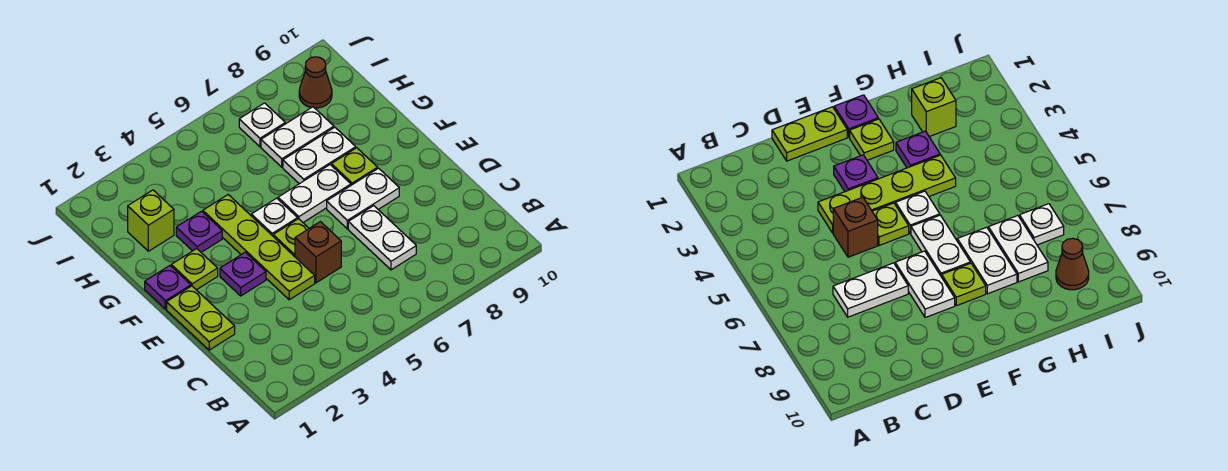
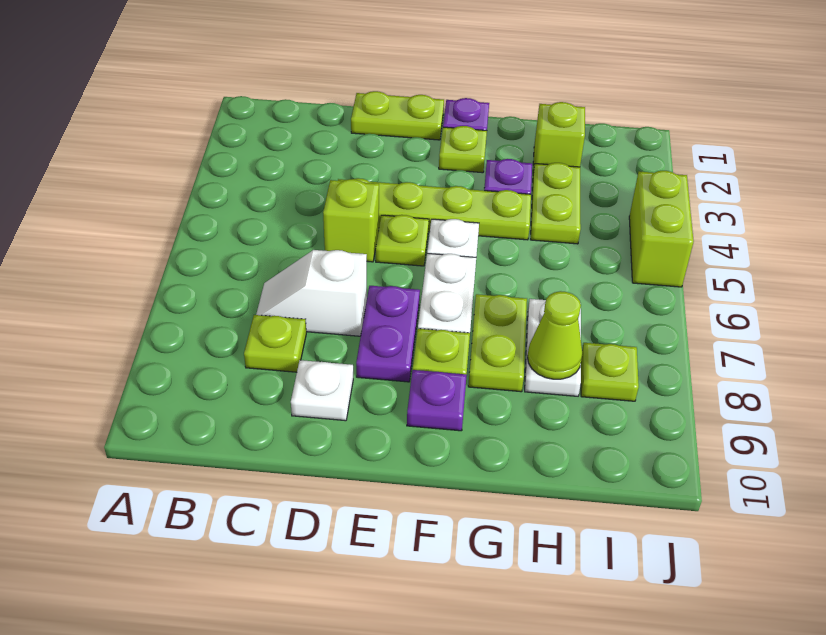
white plate C7:D7 level 1 -> white slope C7:D7 level 1 top D
none -> lime plate C8 level 1
brown brick D5 level 1 -> lime brick D5 level 1
purple plate E3 level 1 -> purple plate F9 level 1
white plate E7:E8 level 1 -> purple plate E7:E8 level 1
white plate G7:G8 level 1 -> lime plate G7:G8 level 1
none -> lime plate H3:H4 level 1
none -> lime cone H8 level 2
white plate I7 level 1 -> white plate D9 level 1
none -> lime plate I8 level 1
brown cone I9 level 1 -> none
none -> lime brick J4:J5 level 1

